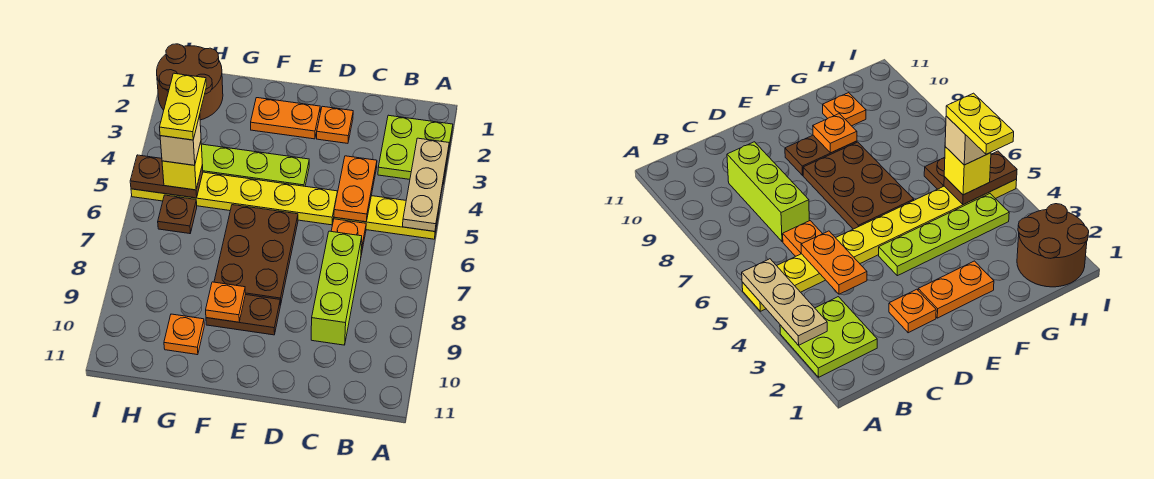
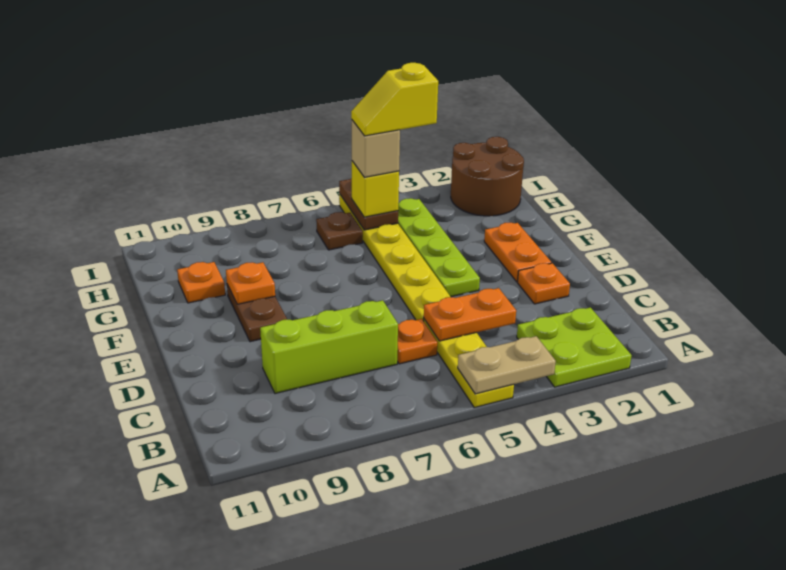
tan plate A3:A5 level 2 -> tan plate A4:A5 level 2
brown plate E6:F8 level 1 -> none
yellow plate H4:H5 level 5 -> yellow slope H4:H5 level 5 top 4

